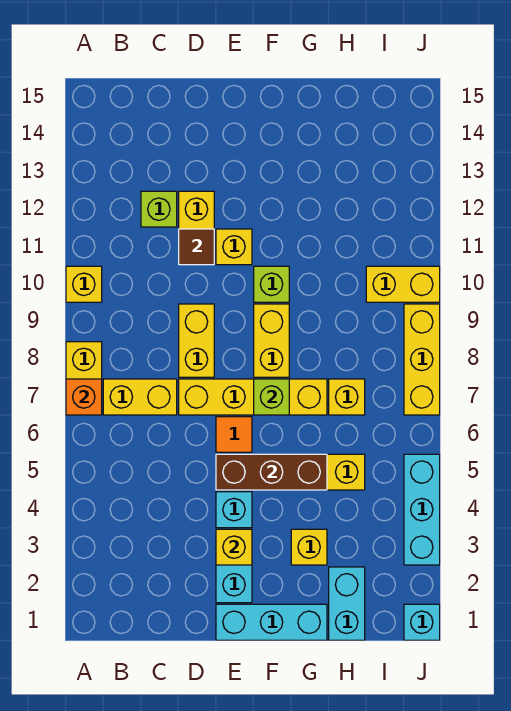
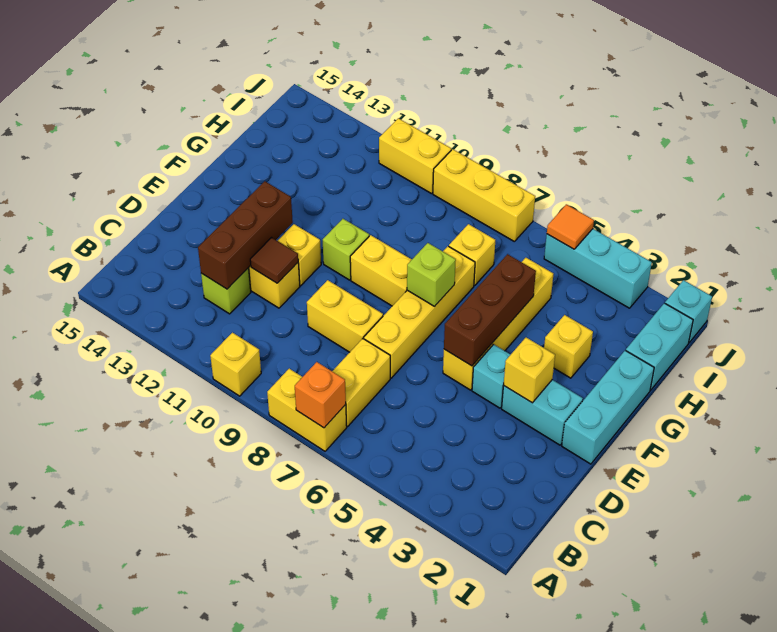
none -> brown brick C12:E12 level 2
orange tile E6 level 1 -> orange tile J5 level 2
cyan brick H1:H2 level 1 -> cyan brick H1:I1 level 1
yellow brick I10:J10 level 1 -> yellow brick J10:J11 level 1

